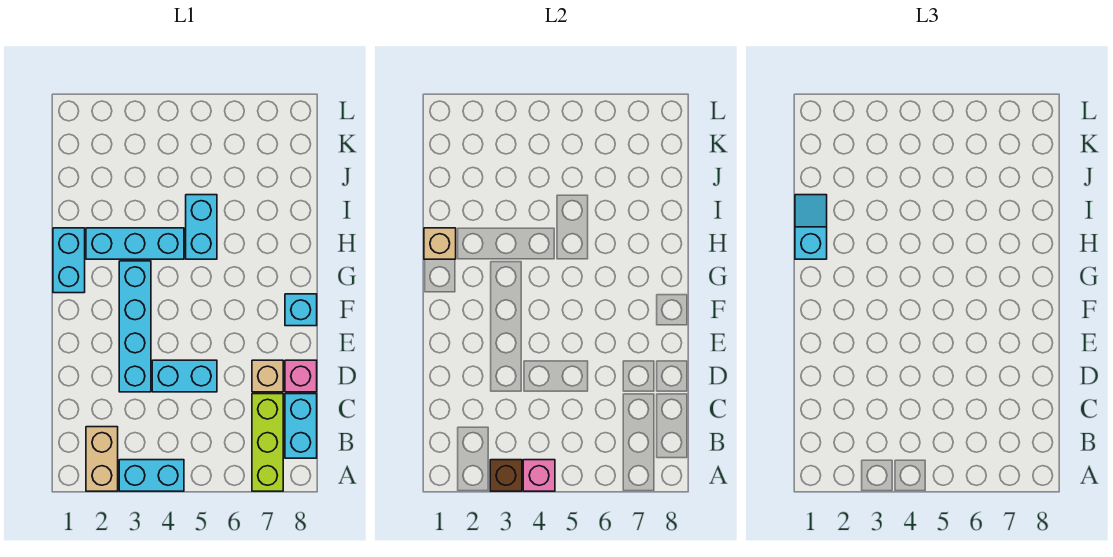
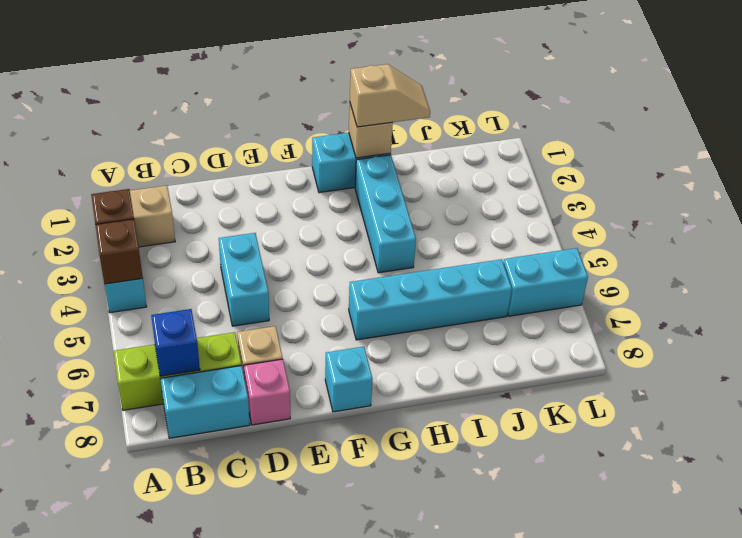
pink brick A4 level 2 -> brown brick A4 level 2
none -> blue brick B7 level 2
cyan brick D3:G3 level 1 -> cyan brick G6:J6 level 1
cyan slope H1:I1 level 3 top H -> tan slope H1:I1 level 3 top H
cyan brick H5:I5 level 1 -> cyan brick K6:L6 level 1

